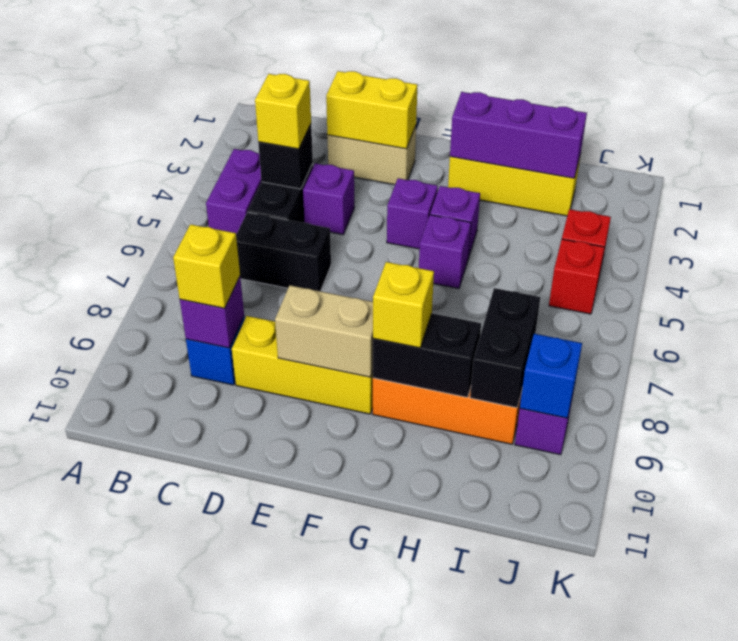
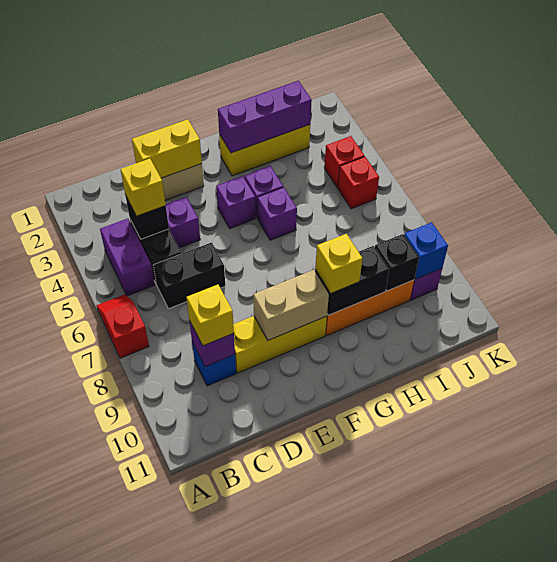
none -> red slope A6:A7 level 1 top 7
black brick I8:I9 level 2 -> black brick I9 level 2

